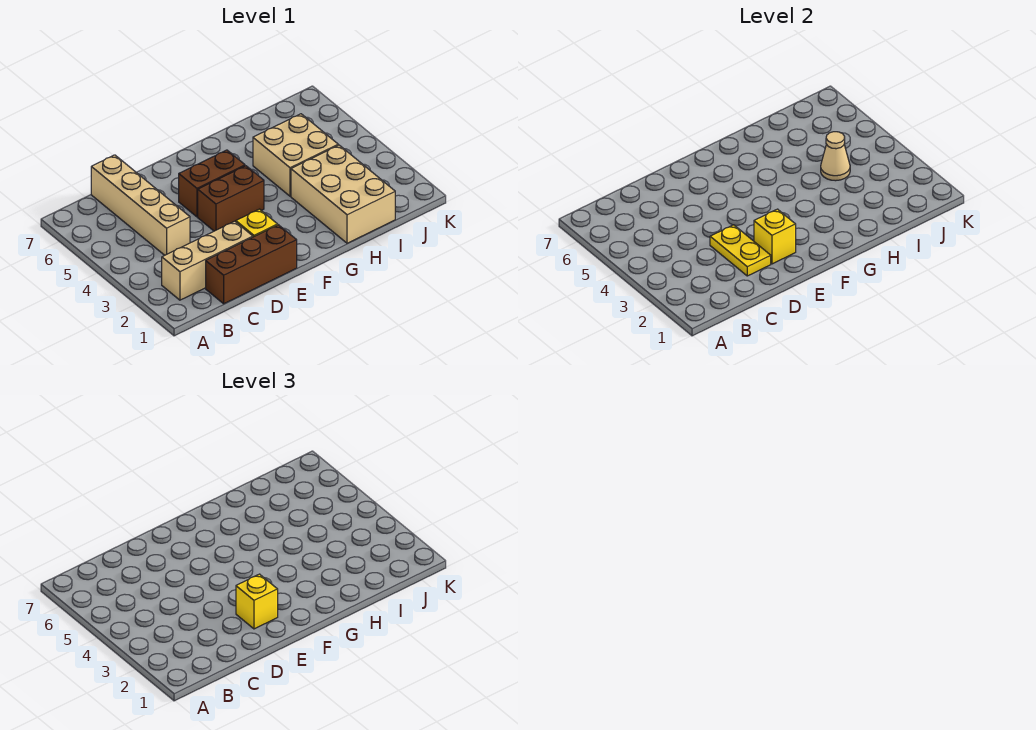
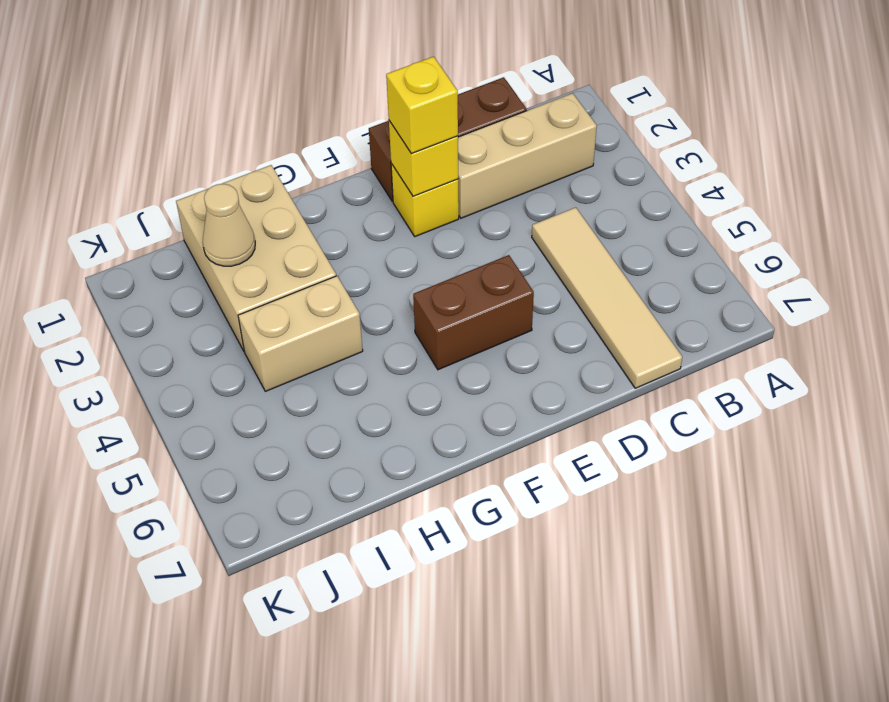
tan brick C4:C7 level 1 -> tan tile C4:C7 level 1
yellow plate D2:D3 level 2 -> none
brown brick E4:F4 level 1 -> none
tan brick H4:I5 level 1 -> tan brick H4:I4 level 1
tan cone I4 level 2 -> tan cone I2 level 2

